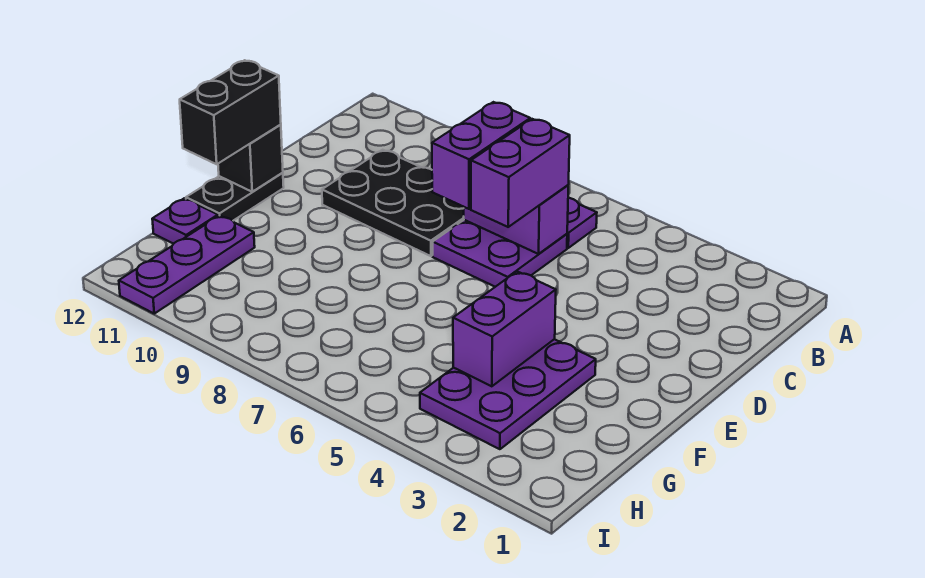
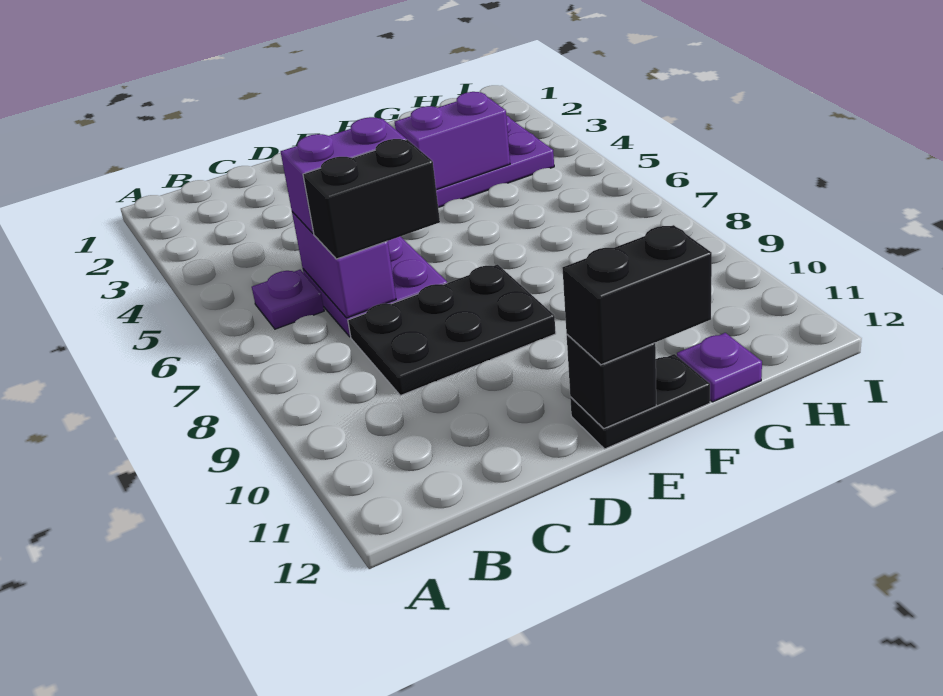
purple brick C7:D7 level 3 -> black brick C7:D7 level 3
black plate C8:D10 level 1 -> black plate C8:E9 level 1
purple plate G11:I11 level 1 -> none

